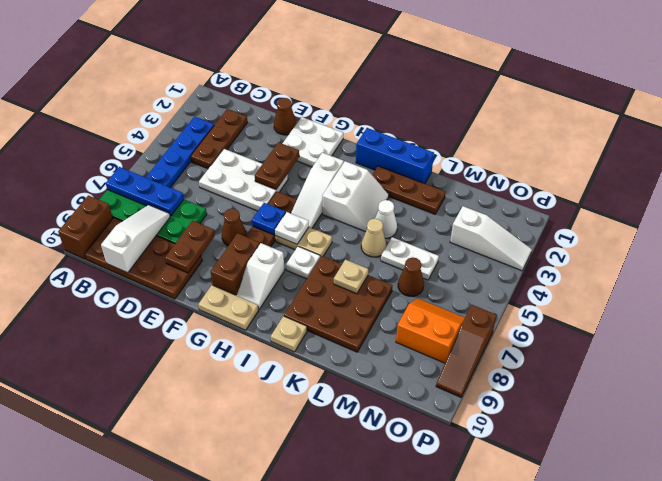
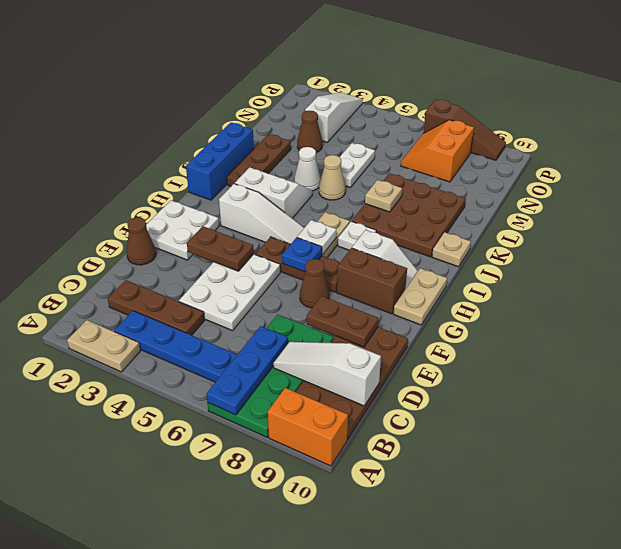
none -> tan plate A2:A3 level 1
brown brick A9:A10 level 1 -> orange brick A9:A10 level 1
brown cone M6 level 1 -> brown cone M3 level 1

